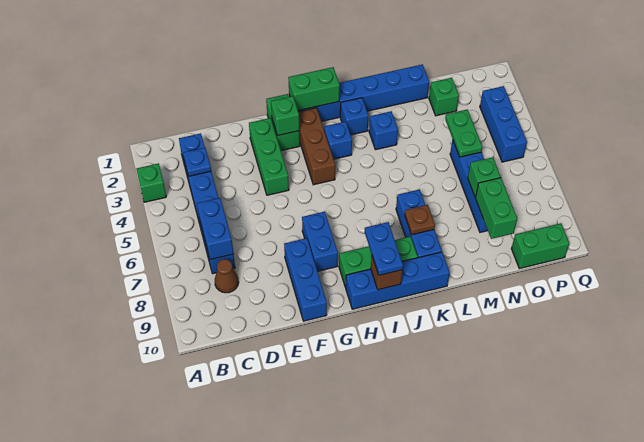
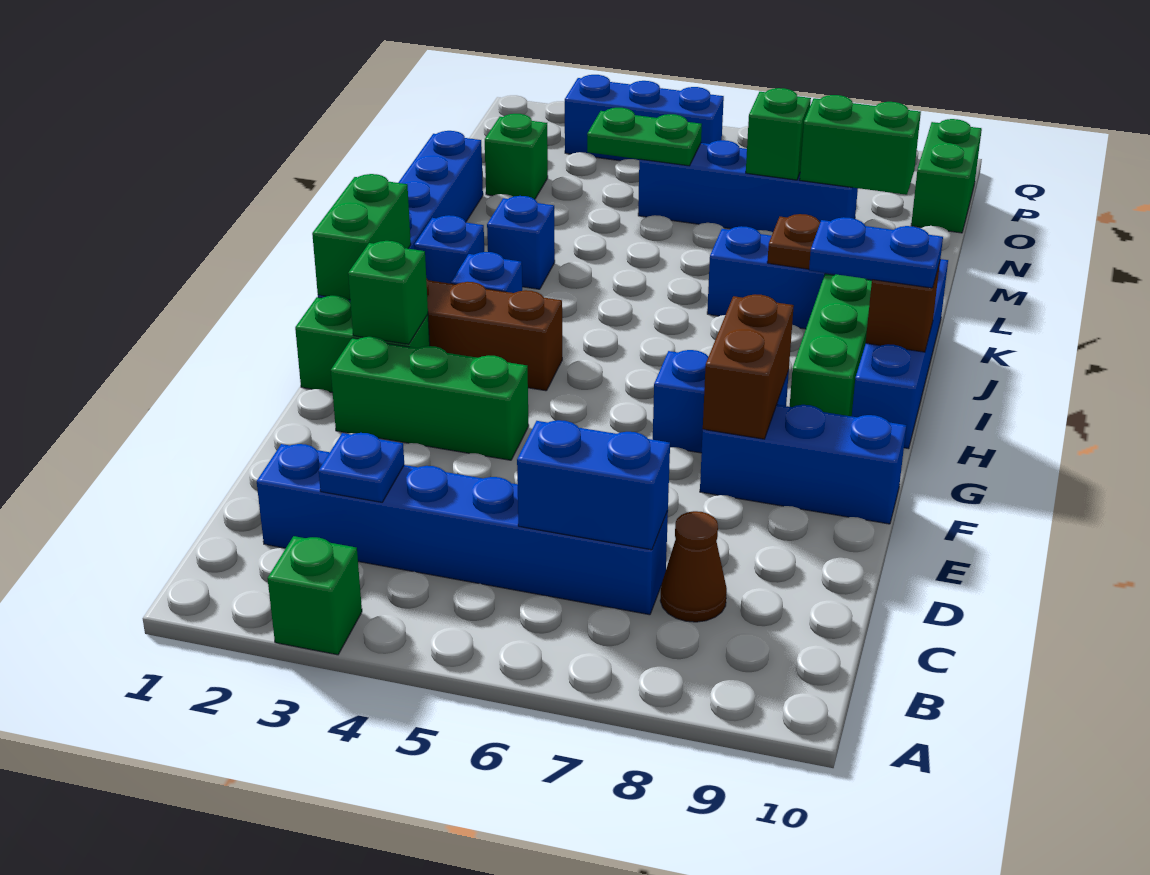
none -> brown brick F8:G8 level 2

